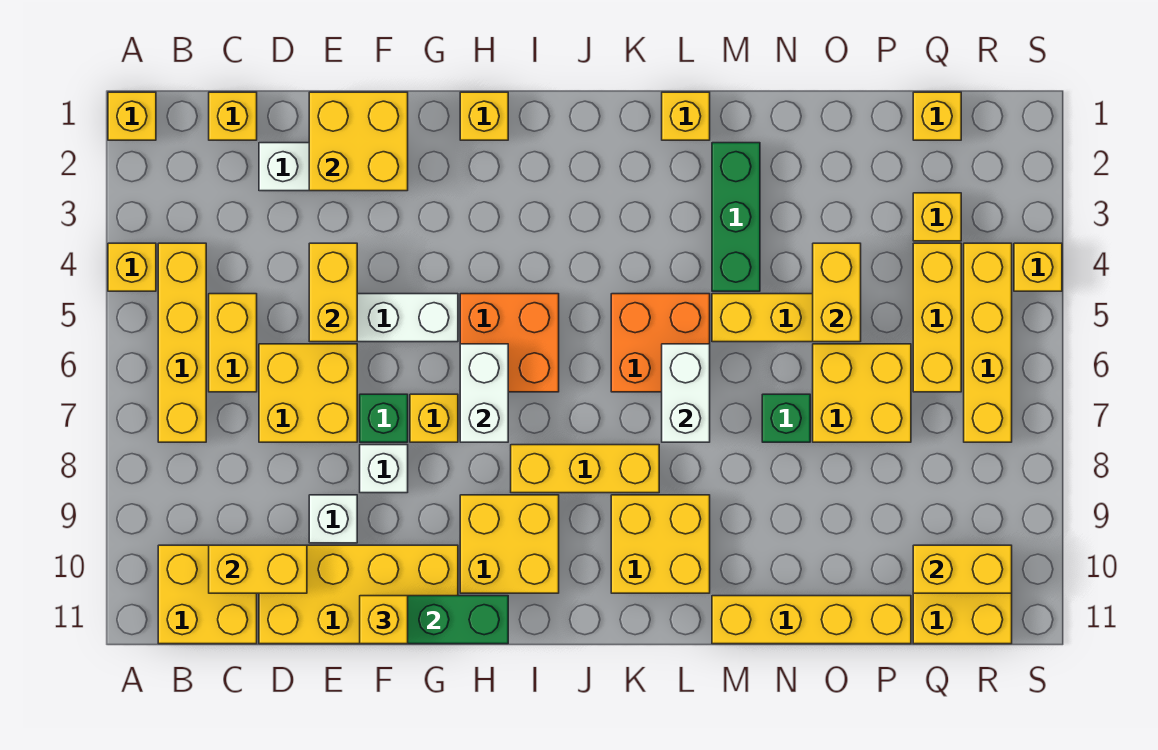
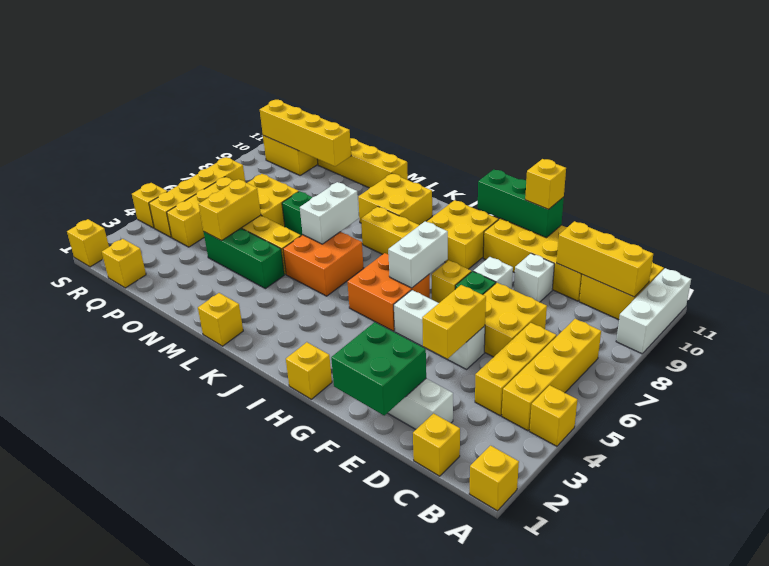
none -> white brick A9:A11 level 1
yellow brick C5:C6 level 1 -> yellow brick C4:C6 level 1
yellow brick C10:D10 level 2 -> yellow brick B10:D10 level 2
yellow brick E1:F2 level 2 -> green brick E1:F2 level 2
green brick M2:M4 level 1 -> green brick M4:O4 level 1
yellow brick Q3 level 1 -> yellow brick S1 level 1
yellow brick Q10:R10 level 2 -> yellow brick O10:R10 level 2

